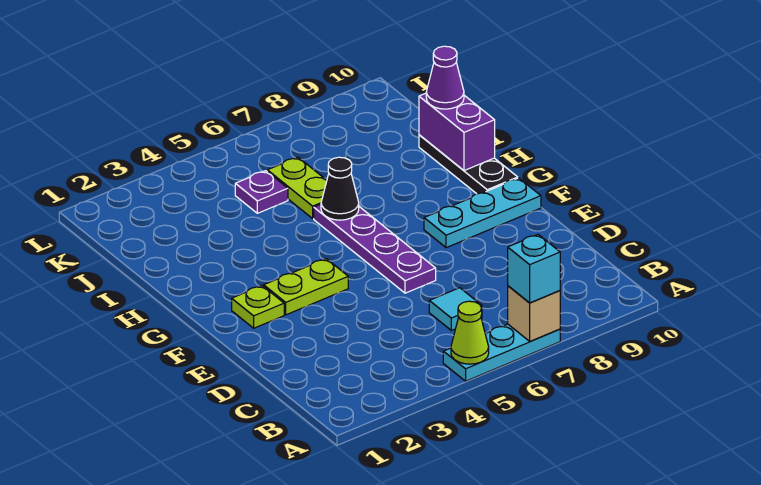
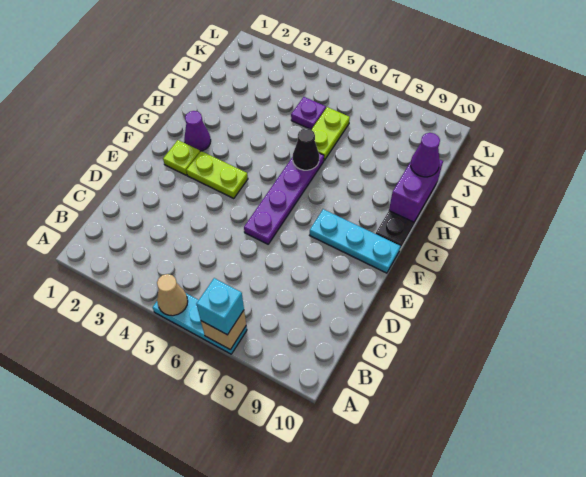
lime cone A5 level 2 -> tan cone A5 level 2
cyan tile C6 level 1 -> none
none -> purple cone G2 level 1

